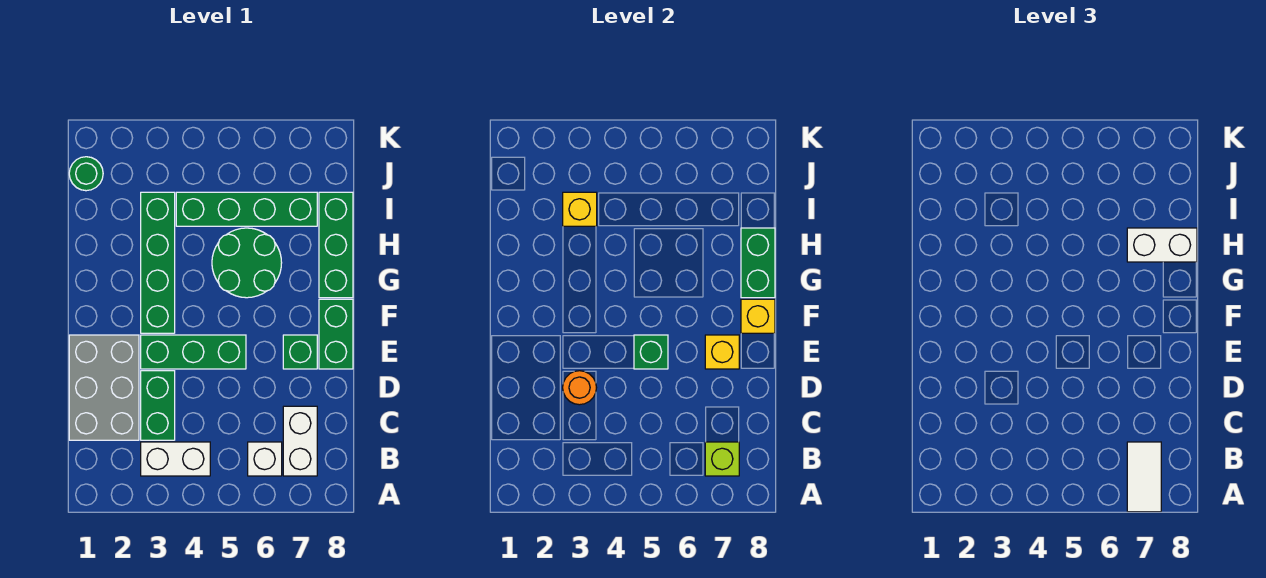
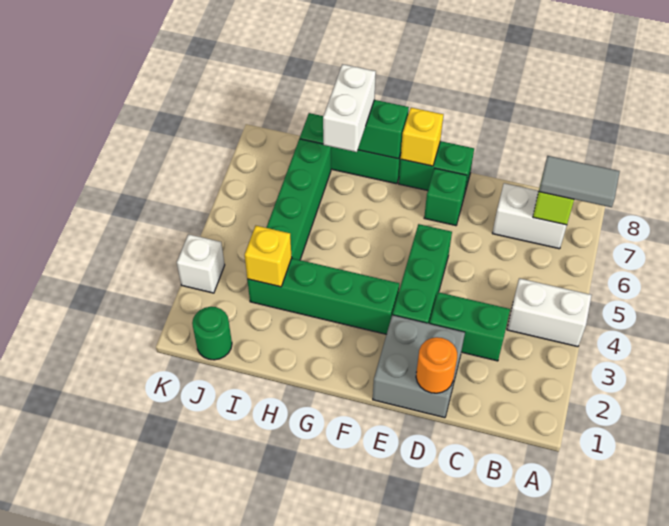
white tile A7:B7 level 3 -> grey tile A7:B7 level 3
white brick B3:B4 level 1 -> white brick A4:B4 level 1
white brick B6 level 1 -> white brick K3 level 1
grey brick C1:E2 level 1 -> grey brick D1:E2 level 1
orange round brick D3 level 2 -> orange round brick D1 level 2
green brick E5 level 2 -> none
yellow brick E7 level 2 -> none
green round brick G5:H6 level 1 -> none

